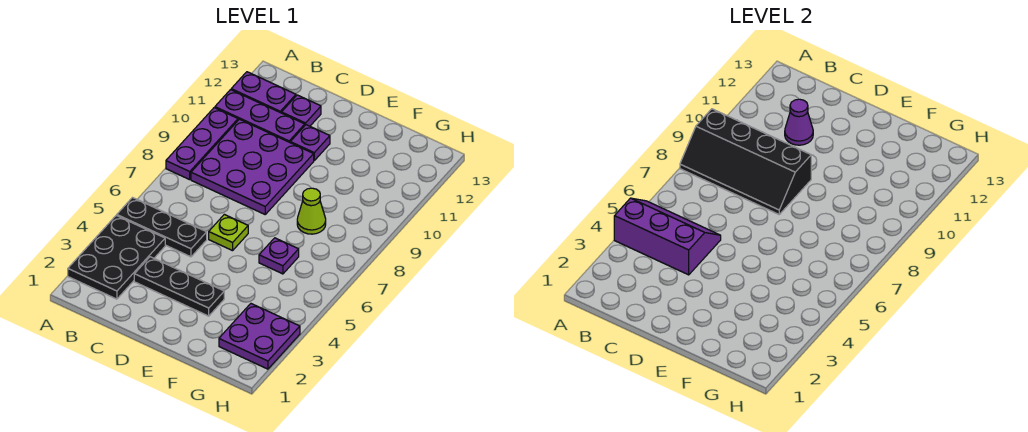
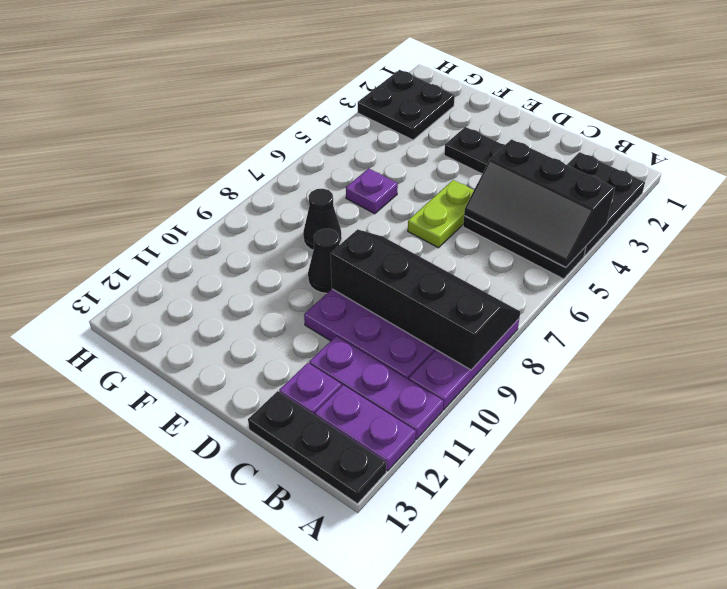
purple slope A4:C5 level 2 top 4 -> black slope A4:C5 level 2 top 4
none -> black plate A13:C13 level 1
purple cone C11 level 2 -> none
lime plate D6 level 1 -> lime plate D5:D6 level 1
purple plate D11 level 1 -> none
none -> black cone E9 level 1
lime cone F8 level 1 -> black cone F8 level 1
purple plate G2:H3 level 1 -> black plate G2:H3 level 1

